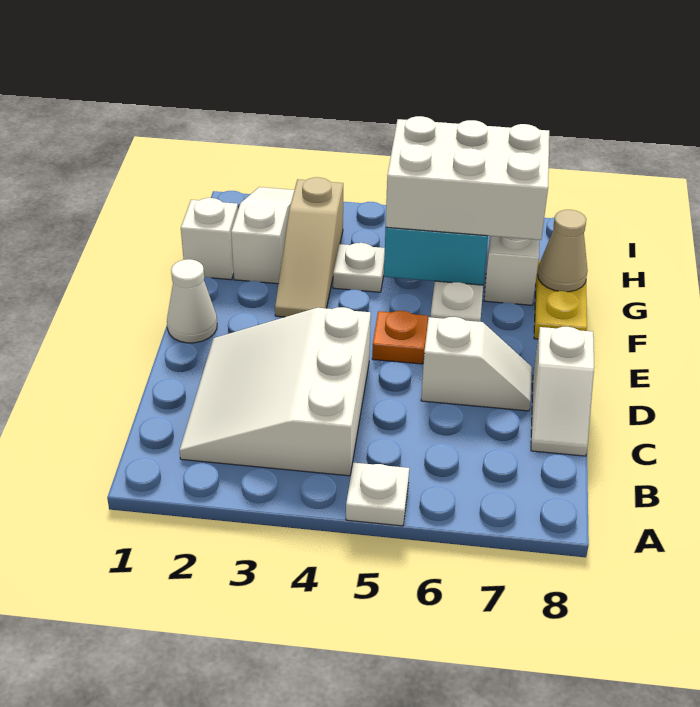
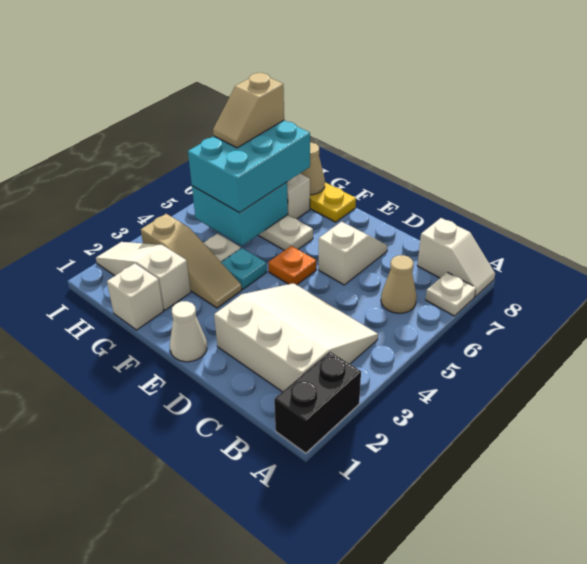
none -> black brick A1:A2 level 1
white plate A5 level 1 -> white plate A7 level 1
white slope B2:D4 level 1 top 4 -> white slope B2:D4 level 1 top 2
none -> tan cone B6 level 1
white slope C8:D8 level 1 top D -> white slope A8:B8 level 1 top B
none -> cyan plate F4 level 1
white brick G5:H7 level 3 -> cyan brick G5:H7 level 3
none -> tan slope H6:H7 level 4 top 7

